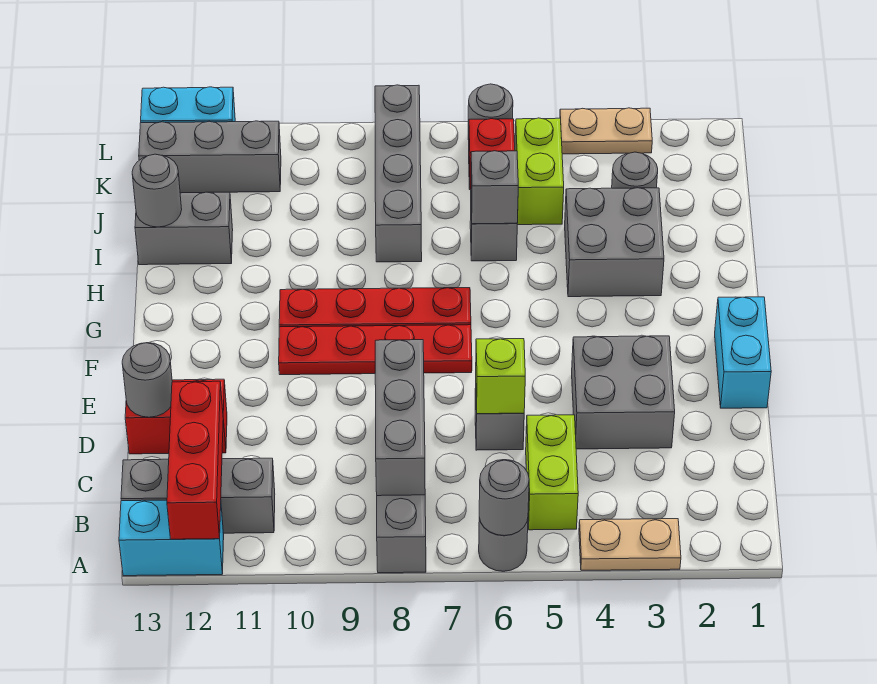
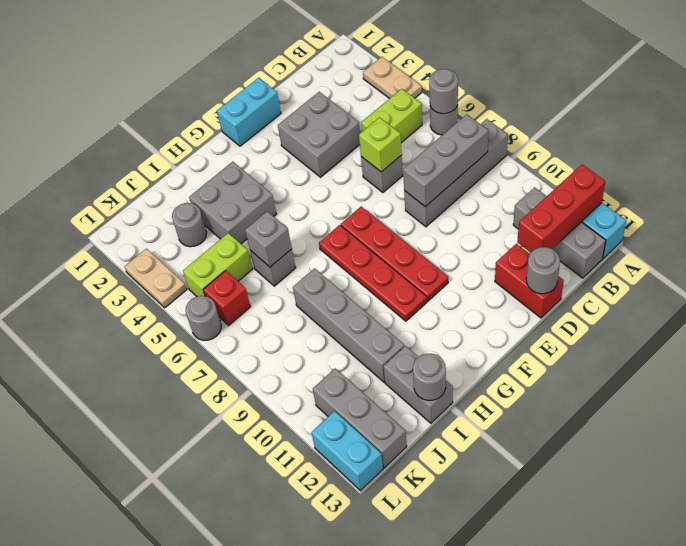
grey brick I8:L8 level 1 -> grey brick I8:I11 level 1

